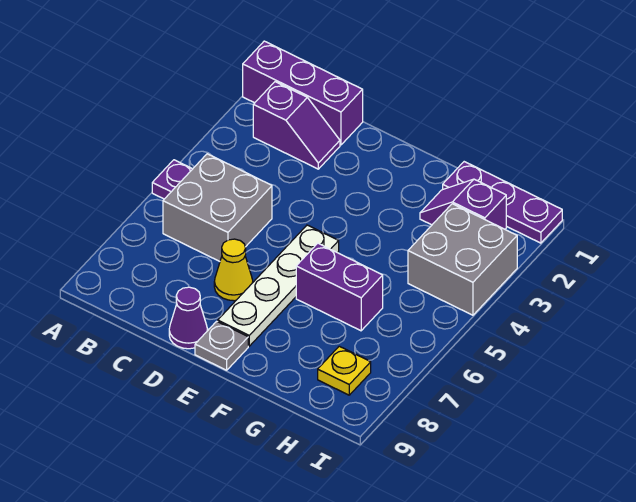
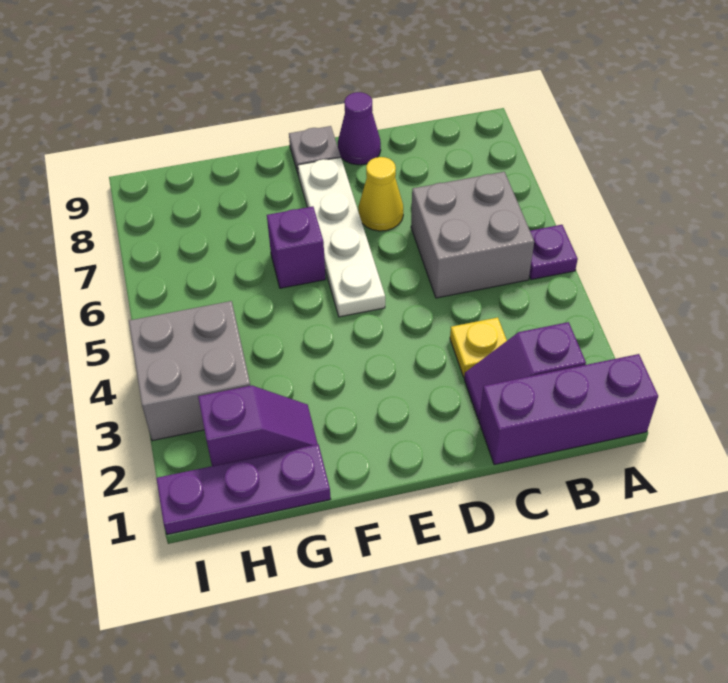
purple brick F6:G6 level 1 -> purple brick F6 level 1
yellow plate H8 level 1 -> yellow plate C3 level 1

